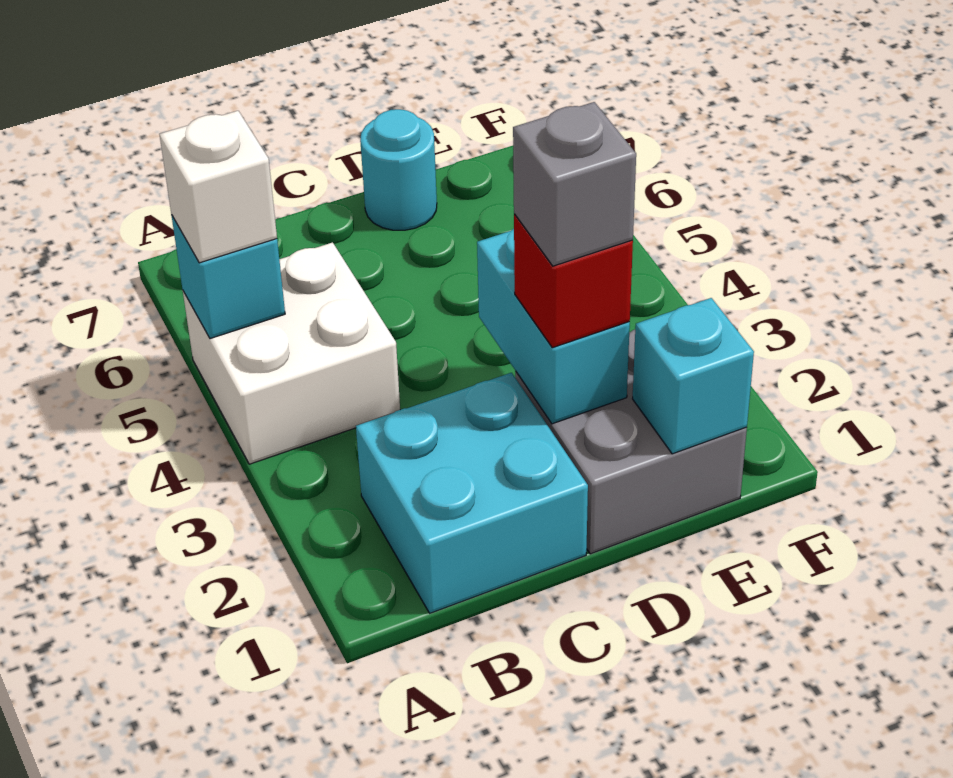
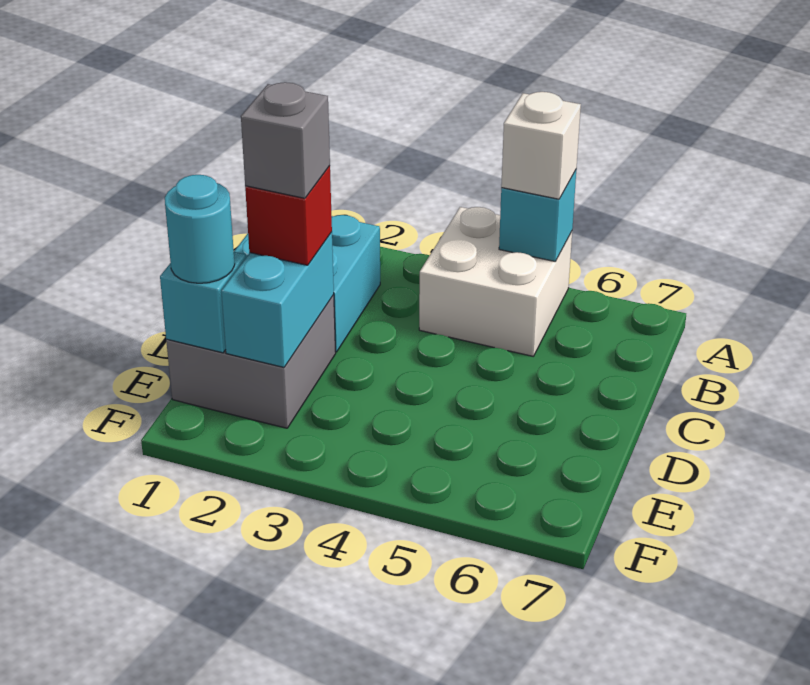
cyan brick D2:D3 level 2 -> cyan brick D2:E2 level 2
cyan round brick D7 level 1 -> cyan round brick E1 level 3

